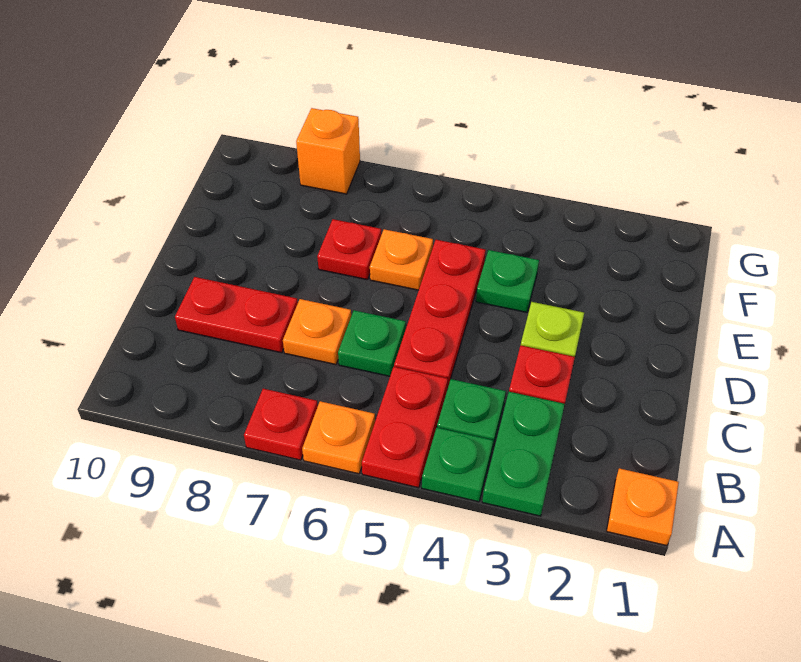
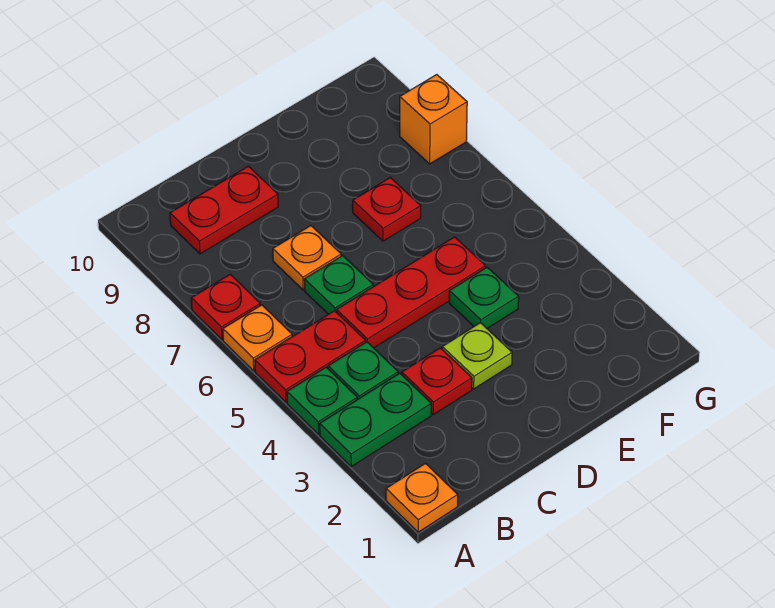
red plate C8:C9 level 1 -> red plate B9:C9 level 1
orange plate E6 level 1 -> none

